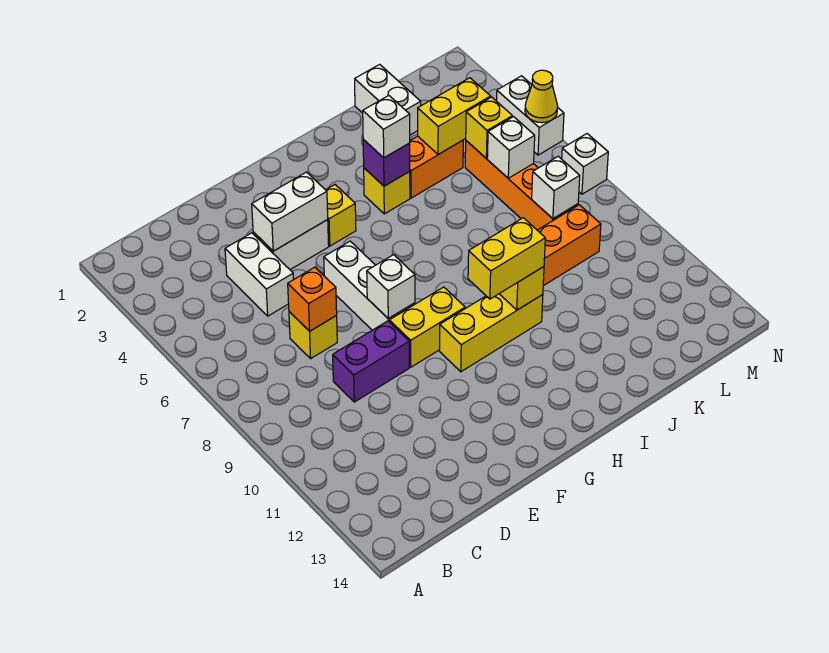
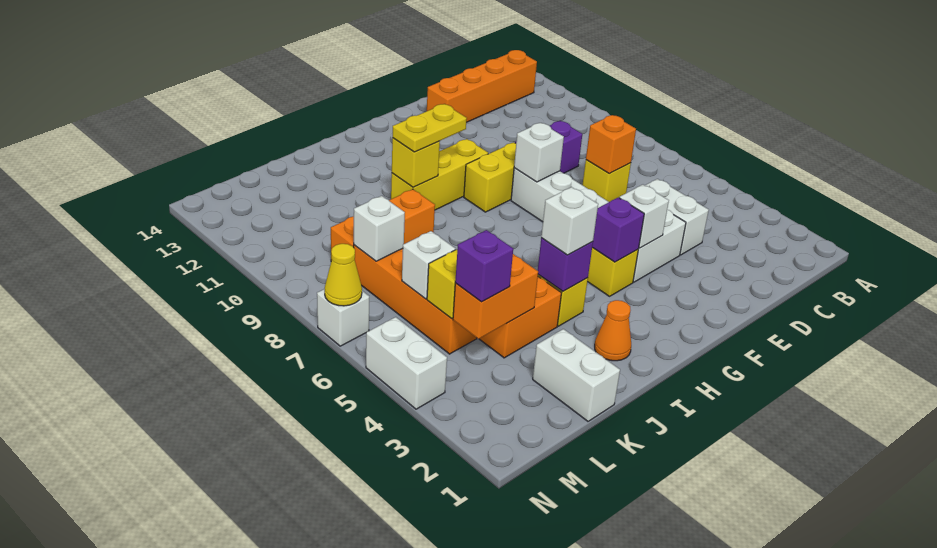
none -> orange brick B13:E13 level 1
white brick E4:F4 level 2 -> white brick F4 level 2
none -> purple brick G4 level 2
yellow brick H10:I10 level 3 -> yellow plate H10:I10 level 3
none -> orange cone I2 level 1
yellow brick K4:L4 level 2 -> orange brick K4:L4 level 2
none -> purple brick L4 level 3
yellow cone N5 level 2 -> yellow cone N7 level 2

